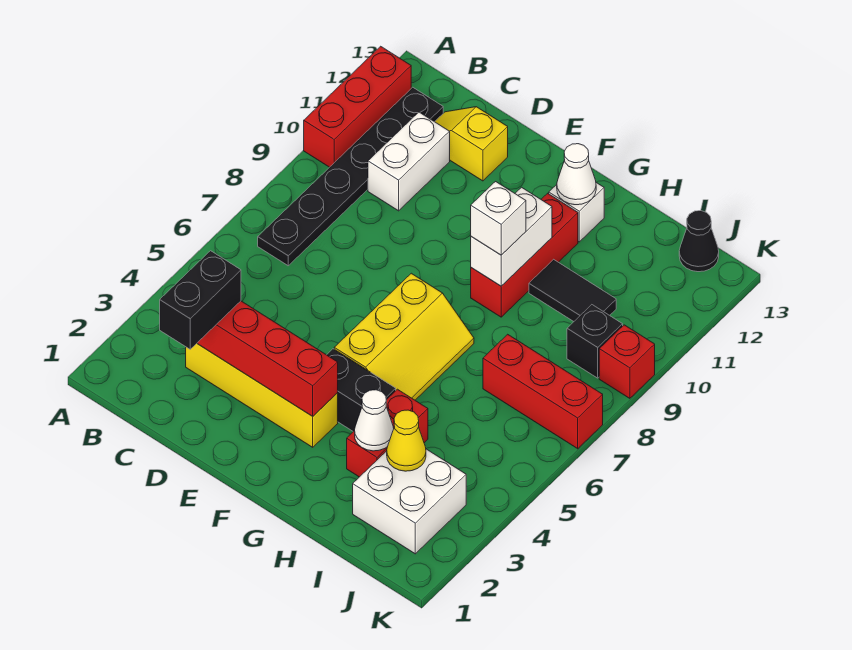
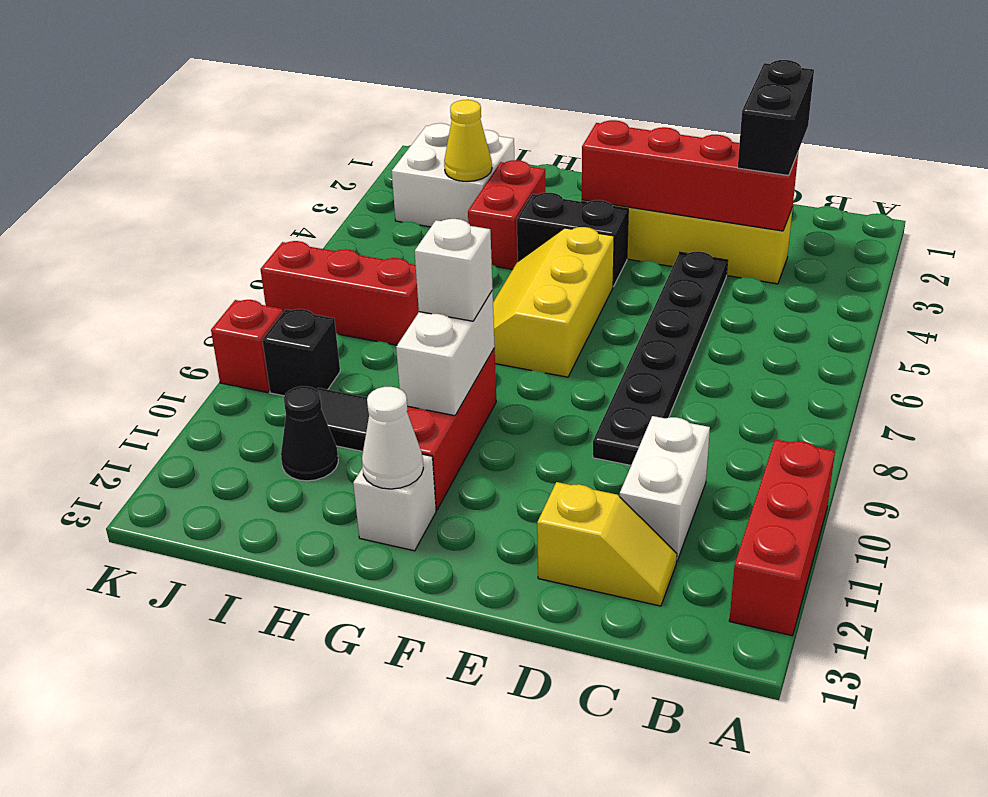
black plate B7:B12 level 1 -> black plate D4:D9 level 1
white cone H3 level 2 -> none
black cone J13 level 1 -> black cone I11 level 1

